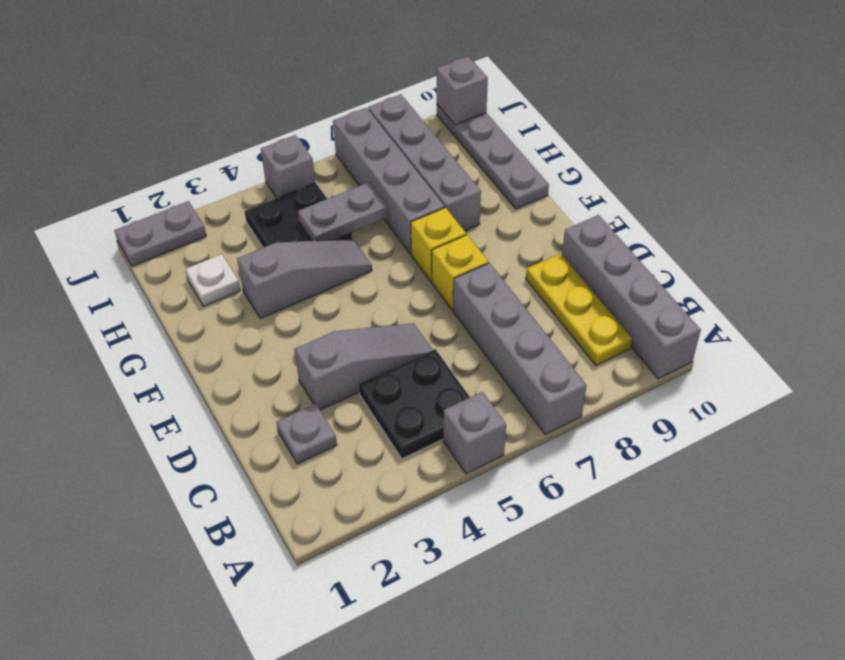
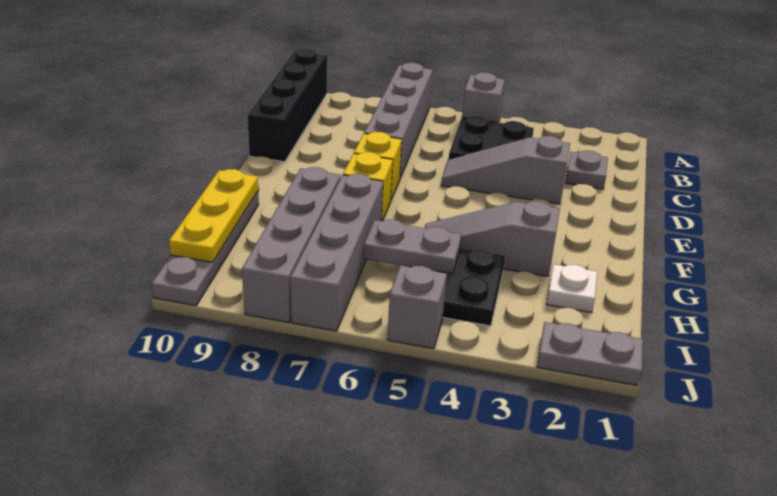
grey brick A10:D10 level 1 -> black brick A10:D10 level 1
yellow plate B9:D9 level 1 -> yellow plate G10:I10 level 2
grey brick J10 level 2 -> none

